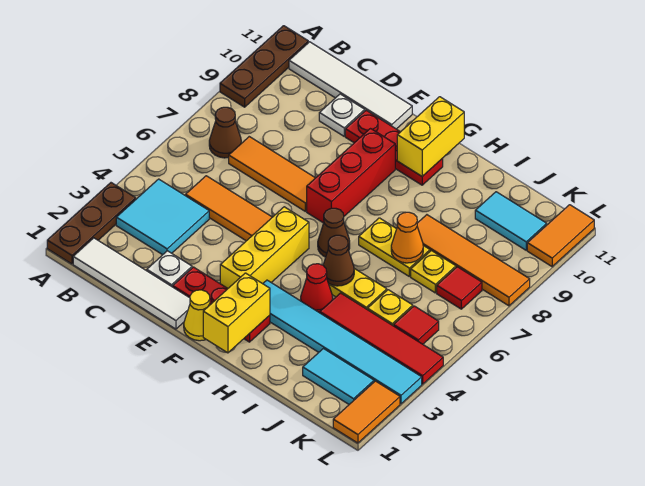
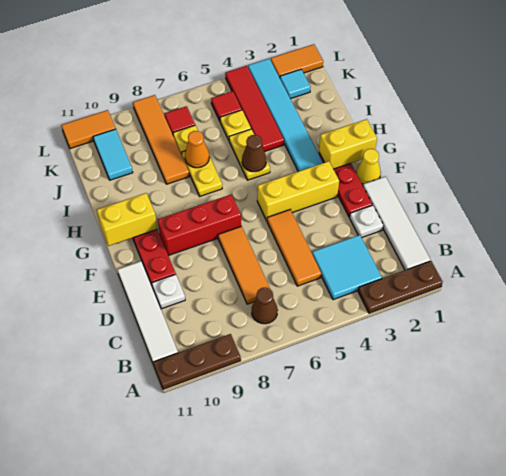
brown cone G6 level 1 -> none
red cone H4 level 1 -> none
cyan tile J2:K2 level 1 -> cyan tile K2 level 1

